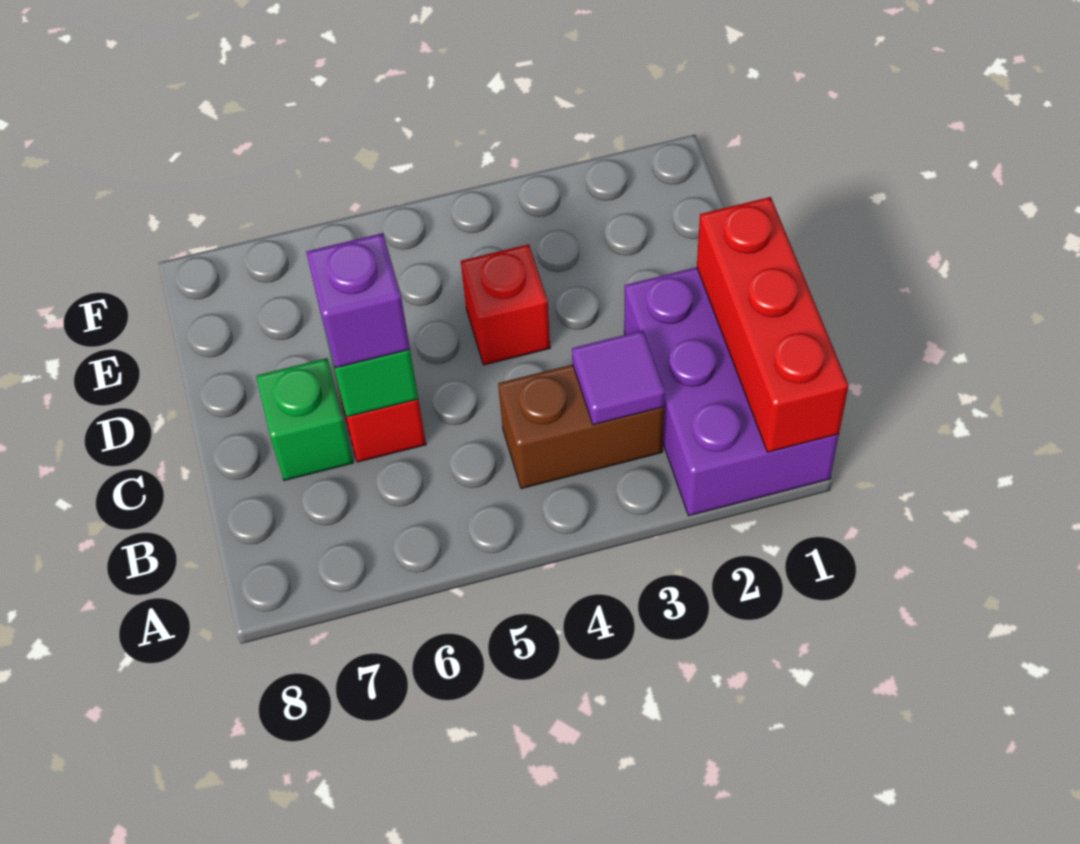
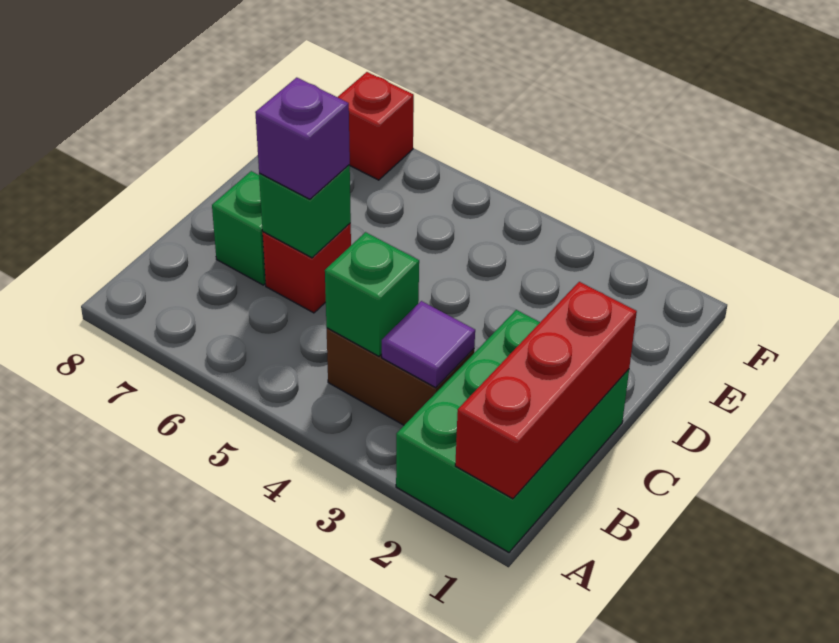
purple brick A1:C2 level 1 -> green brick A1:C2 level 1
none -> green brick B4 level 2
red brick D4 level 1 -> red brick F7 level 1

